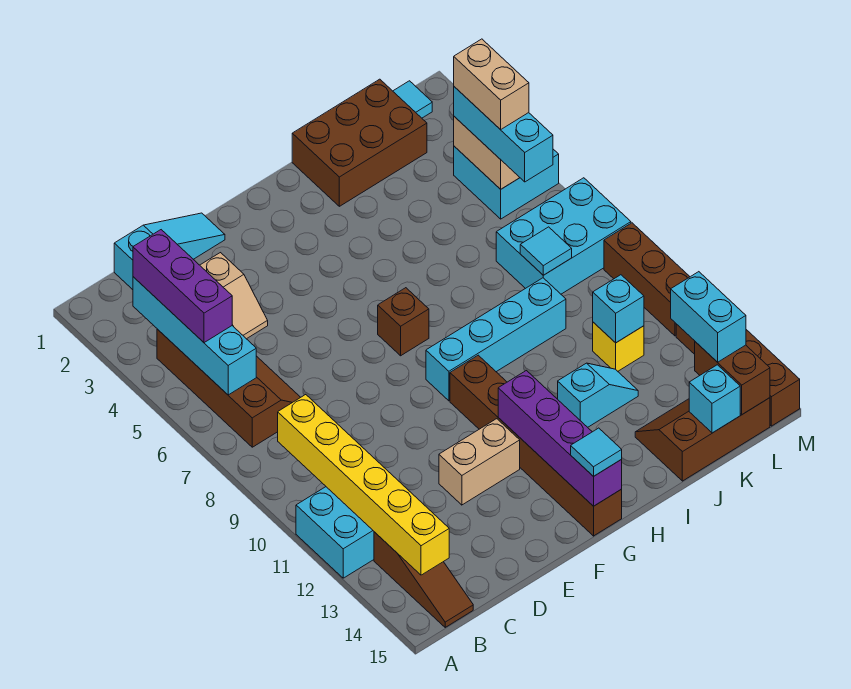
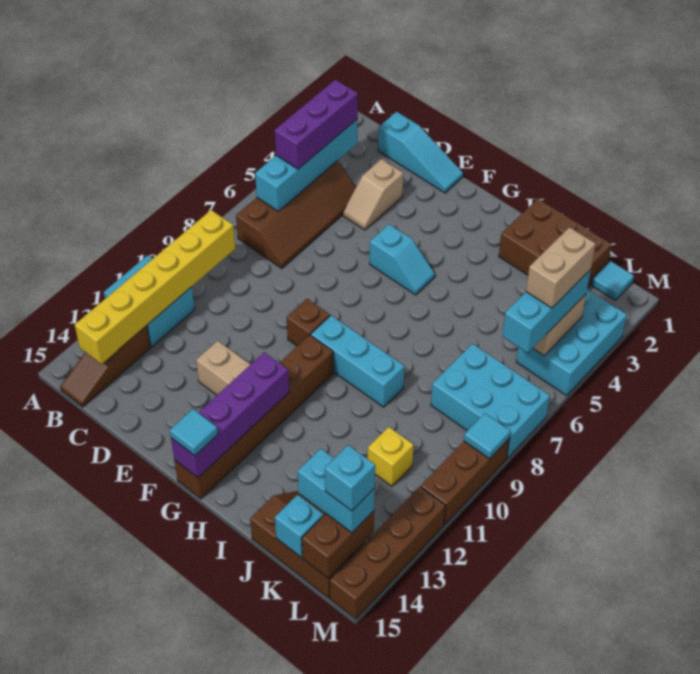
brown brick G7 level 1 -> brown brick F9 level 1
cyan brick G9:J9 level 1 -> cyan brick G9:I9 level 1
cyan slope I12:J12 level 1 top I -> cyan slope F5:G5 level 1 top F
cyan tile K8 level 2 -> cyan tile M9 level 2
cyan brick K11 level 2 -> cyan brick L14 level 4
cyan brick L4:M5 level 1 -> cyan brick L3:M5 level 1
cyan brick L13:L14 level 3 -> cyan brick K14:L14 level 3

